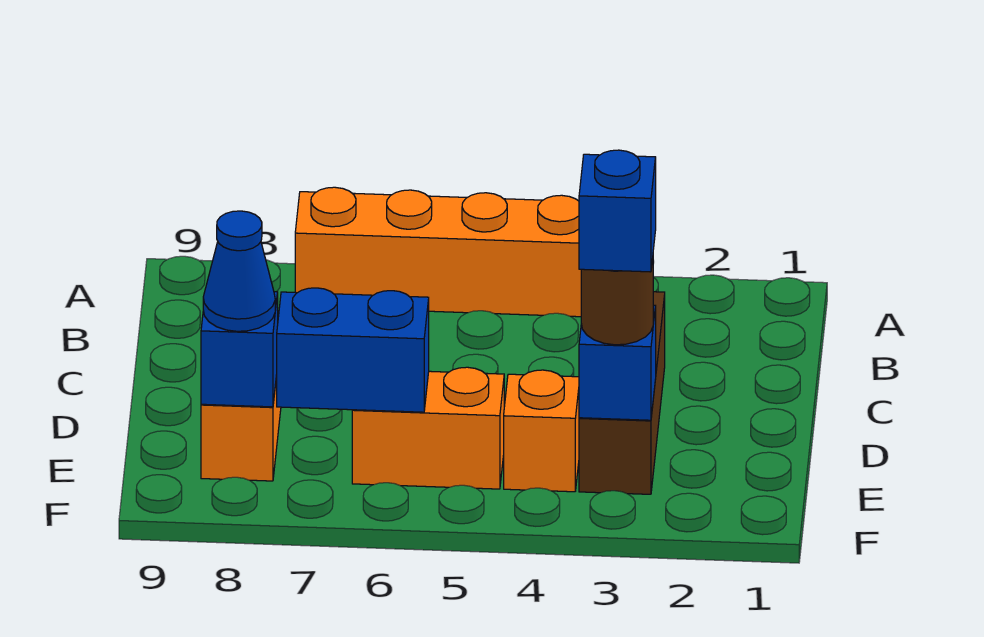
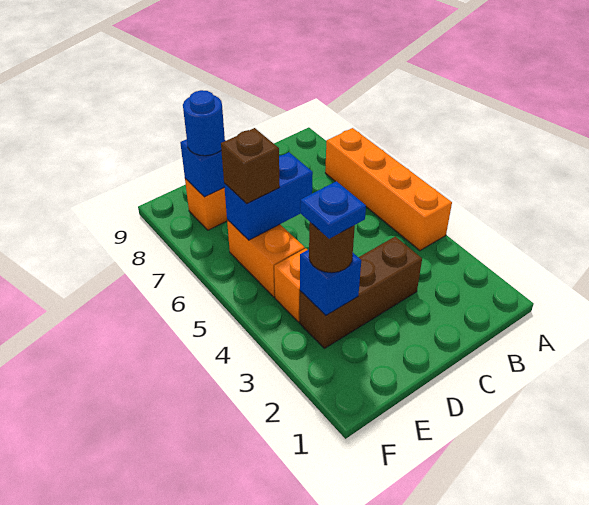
blue brick E3 level 4 -> blue plate E3 level 4
blue brick E6:E7 level 2 -> blue brick D6:E6 level 2
none -> brown brick E6 level 3
blue cone E8 level 3 -> blue round brick E8 level 3

